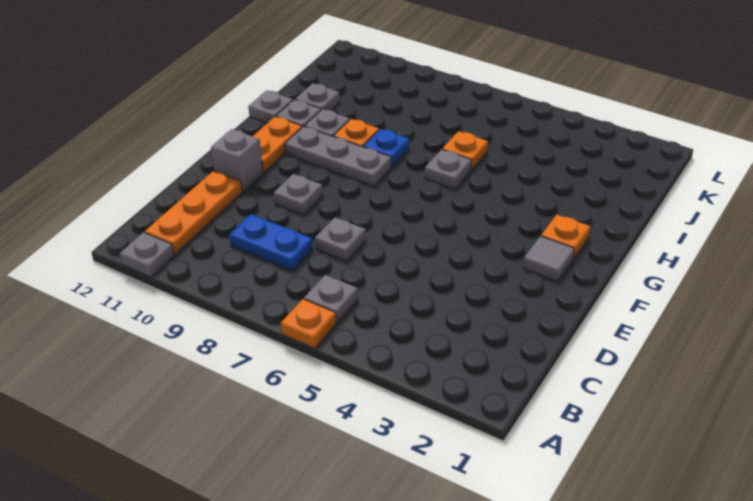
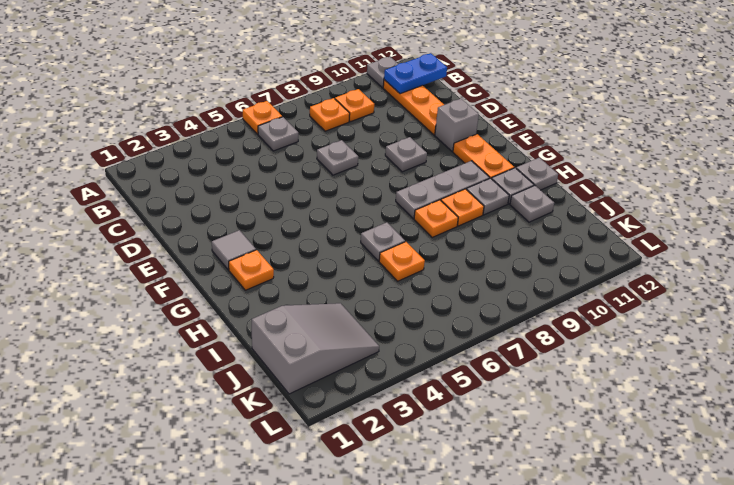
none -> orange plate B8 level 1
none -> orange plate B9 level 1
blue plate C8:C9 level 1 -> blue plate B11:B12 level 2
blue plate H8 level 1 -> orange plate H8 level 1
none -> grey slope J1:K3 level 1 top 1

